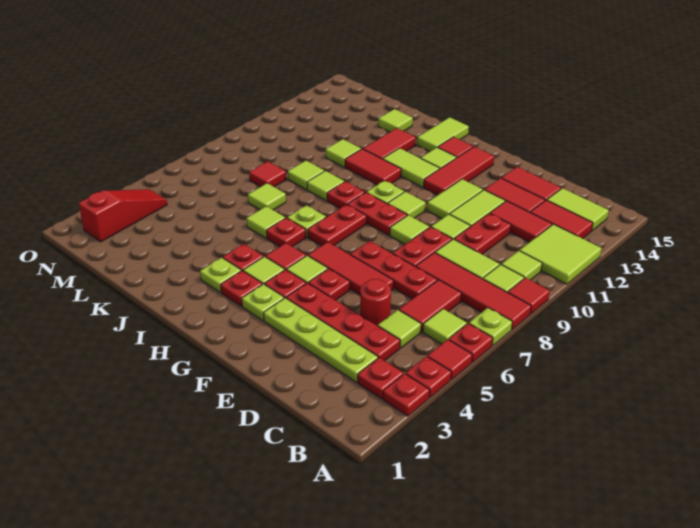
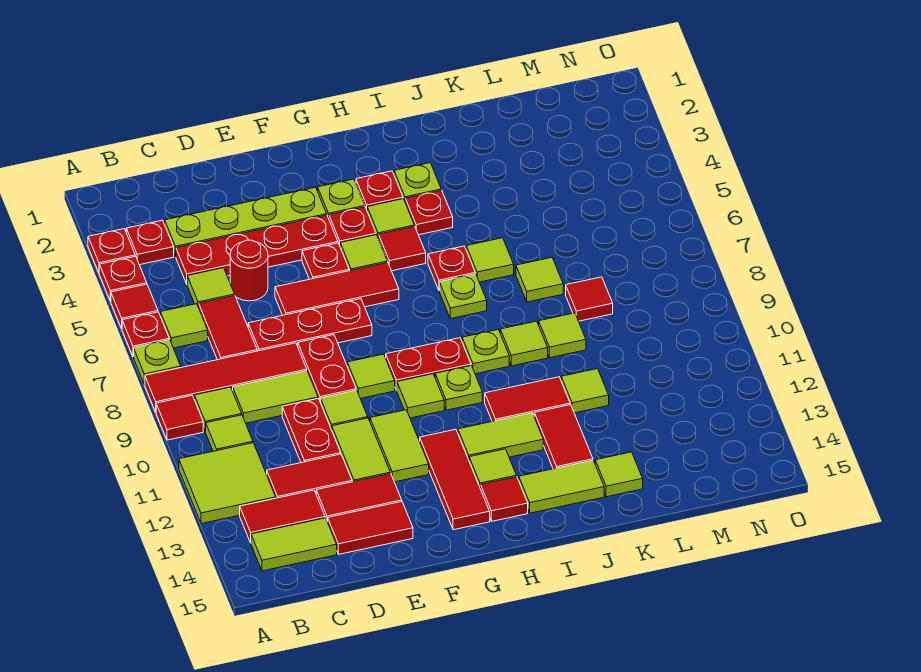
red plate H7:H8 level 1 -> none
red plate I9 level 1 -> lime plate I9 level 1
lime tile I14:I15 level 1 -> lime tile I14:J14 level 1
red slope N2:N4 level 1 top 2 -> none

